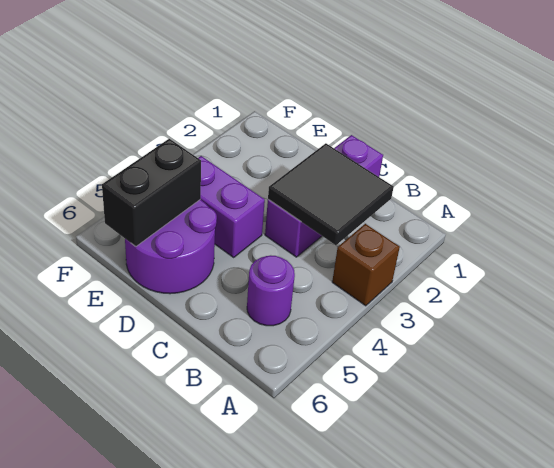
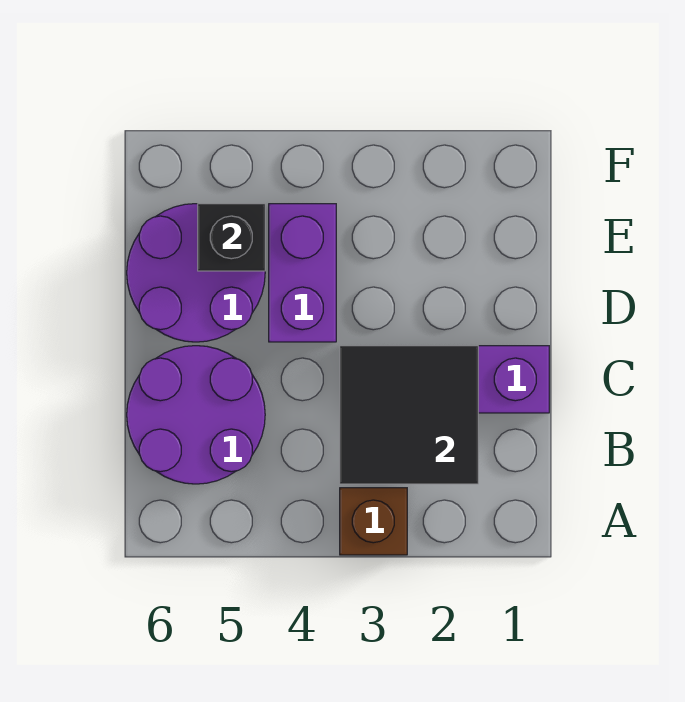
purple round brick B5 level 1 -> purple round brick B5:C6 level 1
black brick E5:E6 level 2 -> black brick E5 level 2

